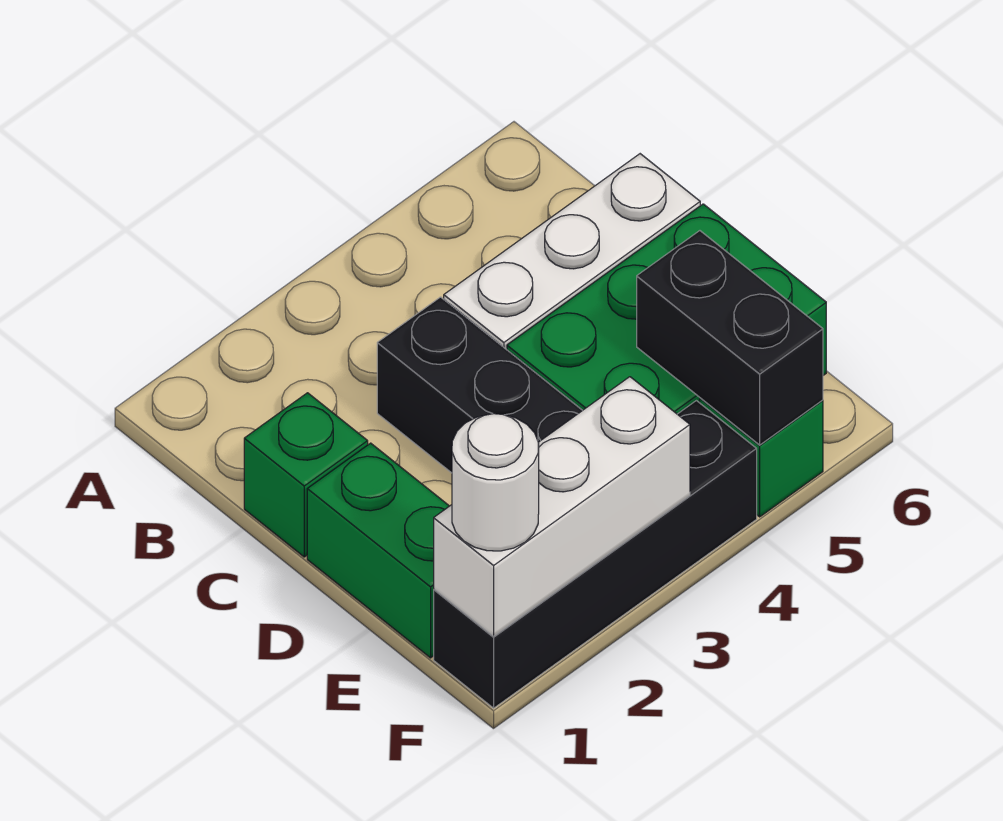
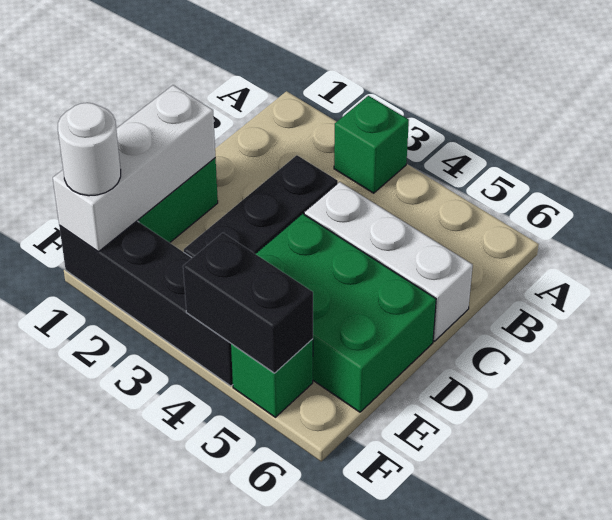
green brick C1 level 1 -> green brick A3 level 1
black brick E5:F5 level 2 -> black brick F4:F5 level 2
white brick F1:F3 level 2 -> white brick D1:F1 level 2

